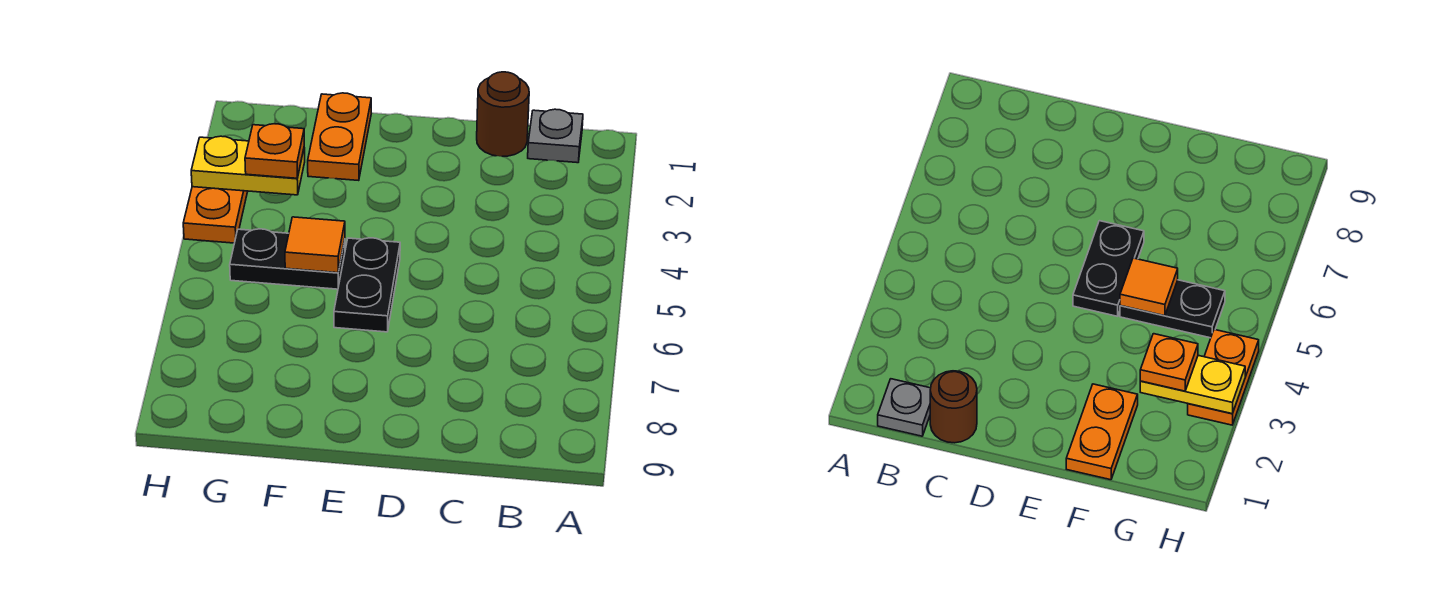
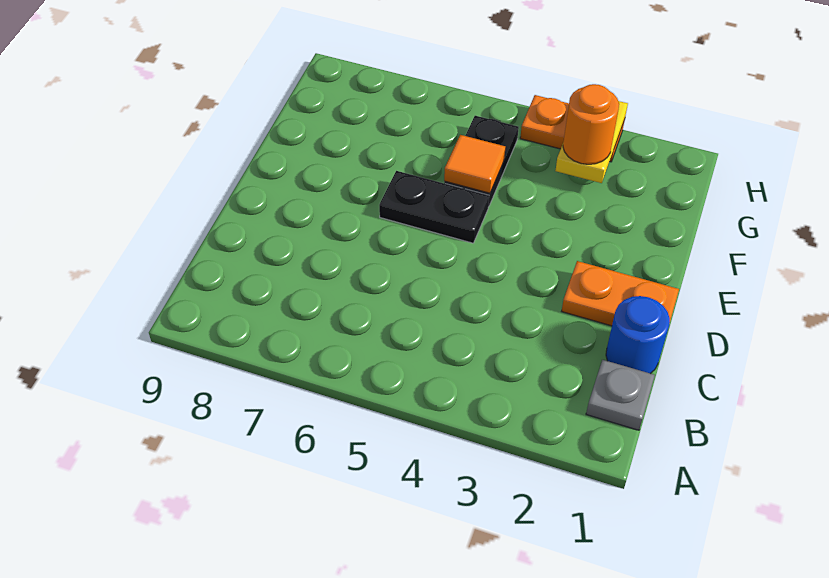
brown round brick C1 level 1 -> blue round brick C1 level 1
orange plate F1:F2 level 1 -> orange plate D1:D2 level 1
orange plate G3 level 3 -> orange round brick G3 level 3

